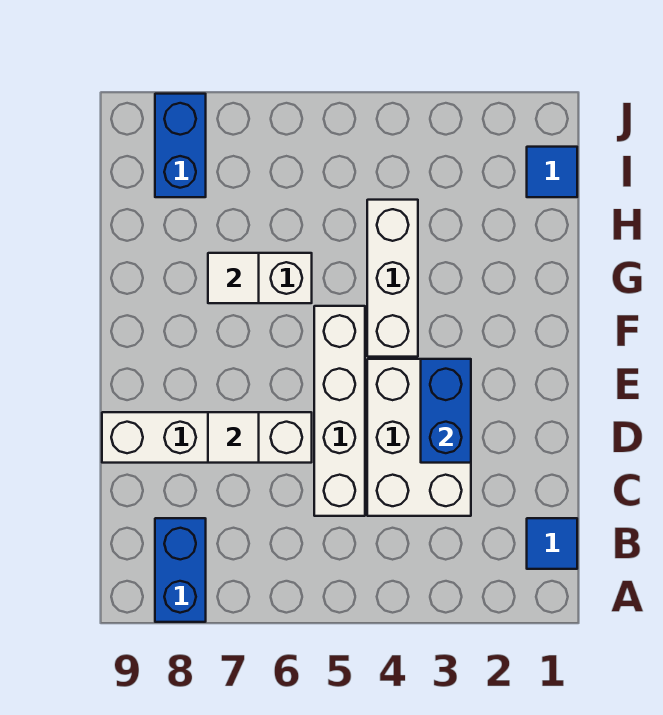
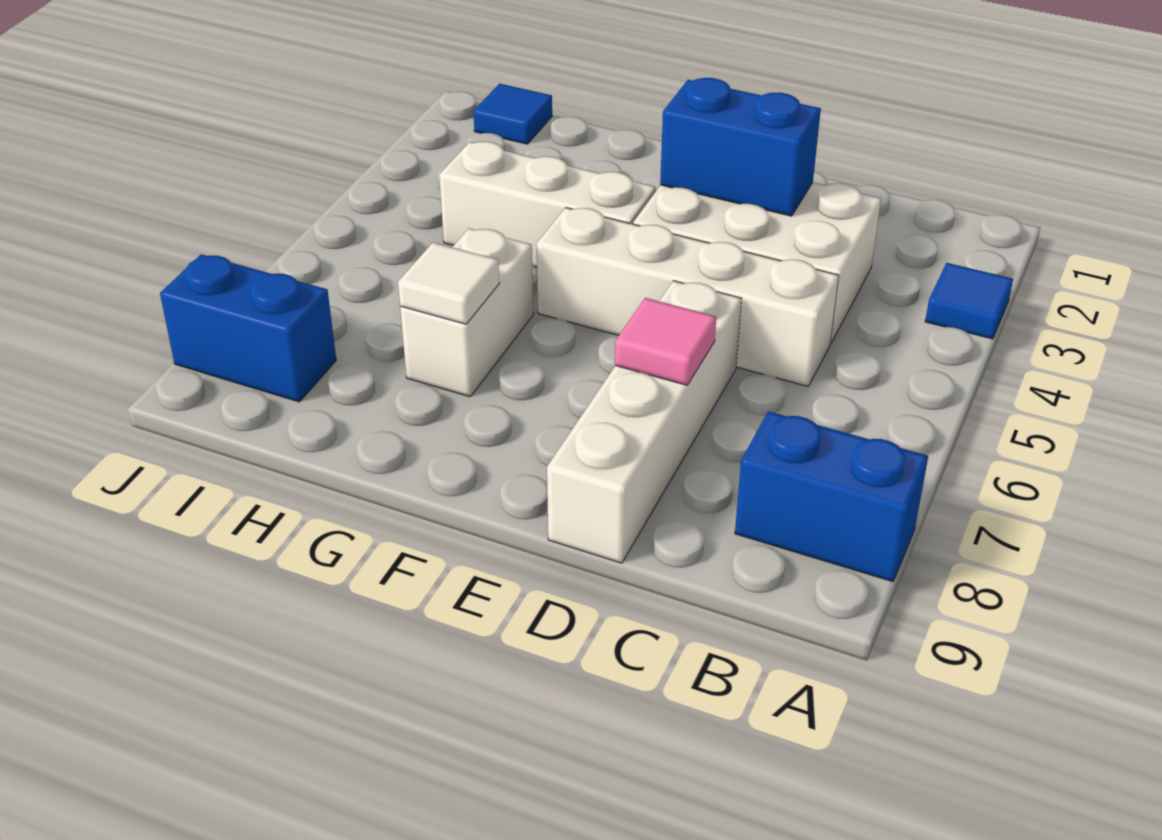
blue tile B1 level 1 -> blue tile A3 level 1
white tile D7 level 2 -> pink tile D7 level 2

